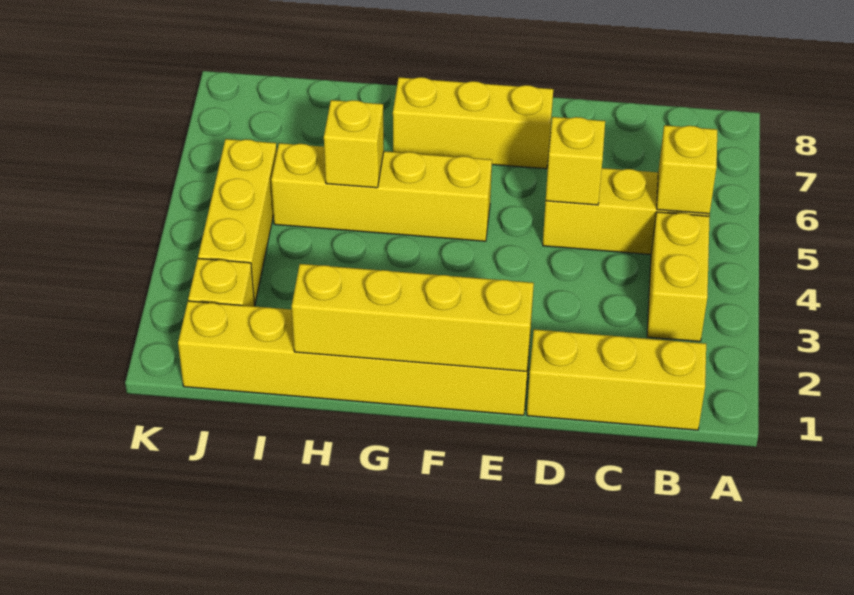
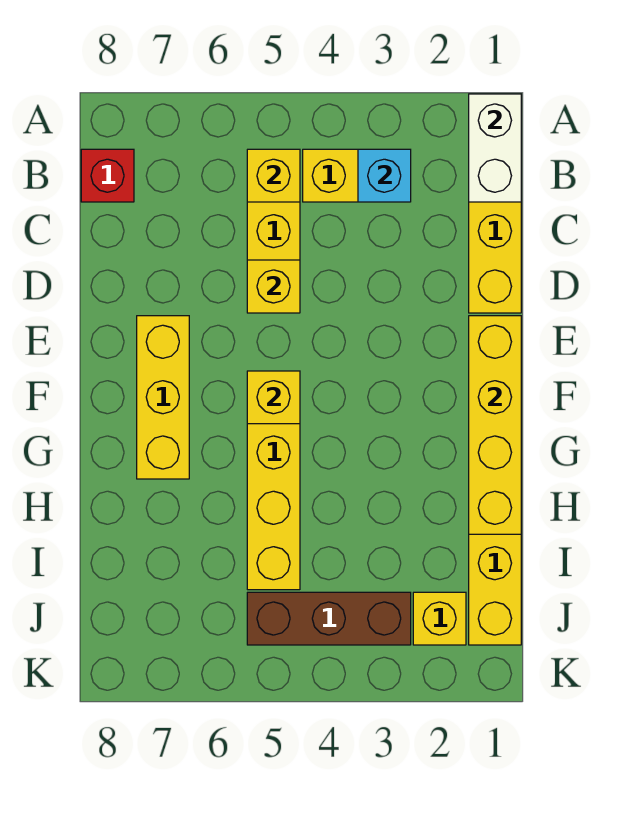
none -> white brick A1:B1 level 2
none -> cyan brick B3 level 2
none -> red brick B8 level 1
yellow brick H5 level 2 -> yellow brick F5 level 2
yellow brick J3:J5 level 1 -> brown brick J3:J5 level 1

